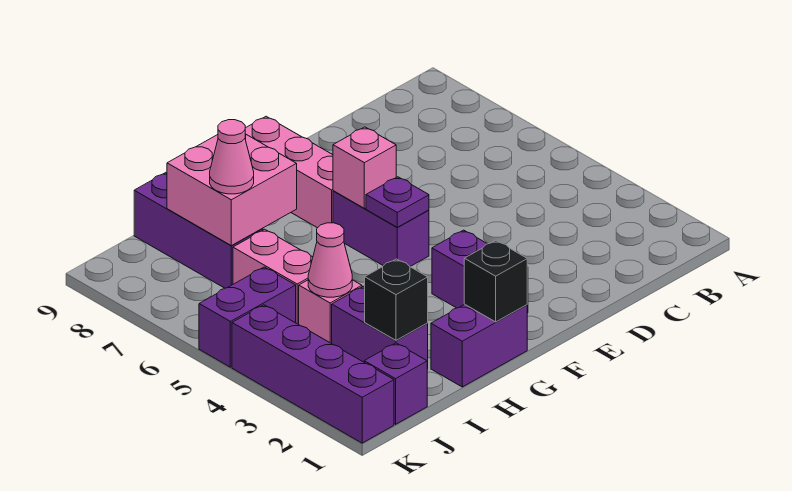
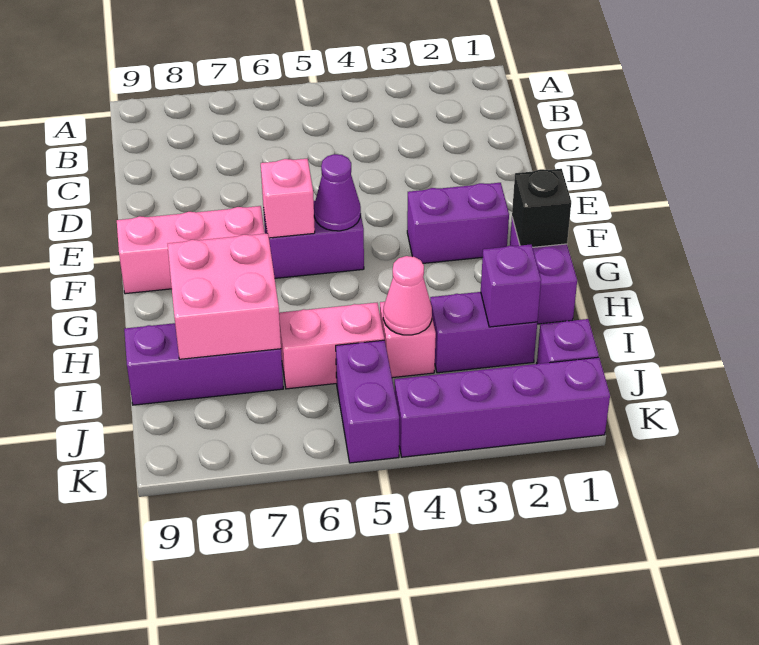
purple plate F5 level 2 -> purple cone F5 level 2
black brick I2 level 2 -> purple brick I2 level 2
pink cone I7 level 3 -> none

